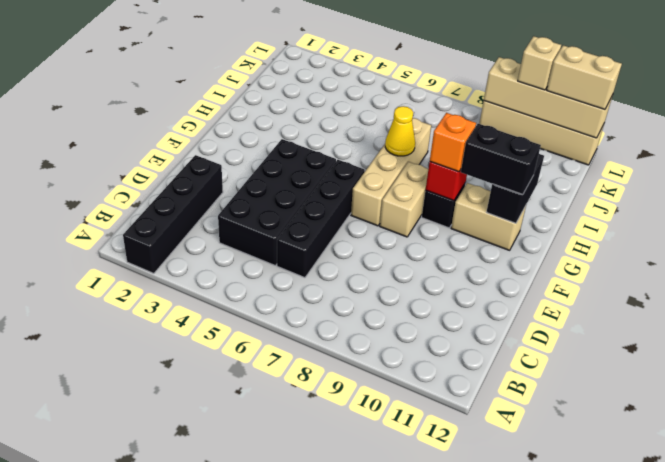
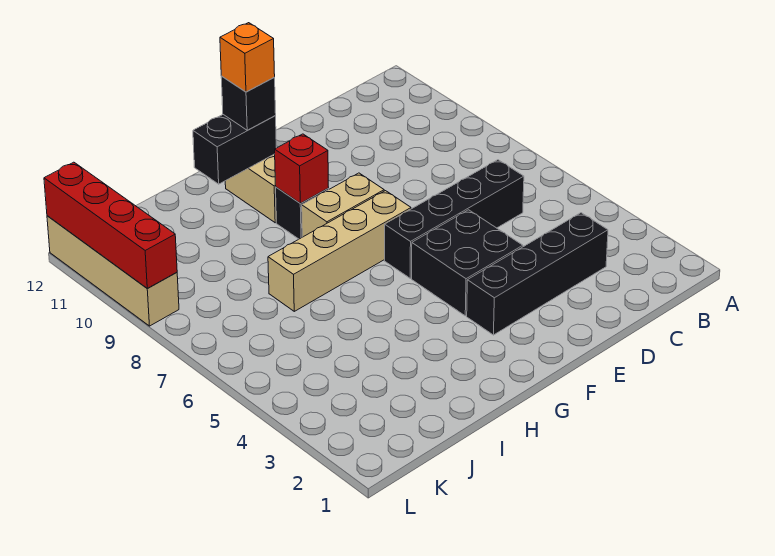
black brick A2:D2 level 1 -> black brick C3:F3 level 1
black brick C4:F5 level 1 -> black brick E4:F5 level 1
orange brick G9 level 3 -> orange brick G11 level 4
black brick G10:G11 level 3 -> black brick G11 level 3
yellow cone H7 level 2 -> none
tan brick L9:L12 level 2 -> red brick L9:L12 level 2
tan brick L10 level 3 -> none
tan brick L11:L12 level 3 -> none

